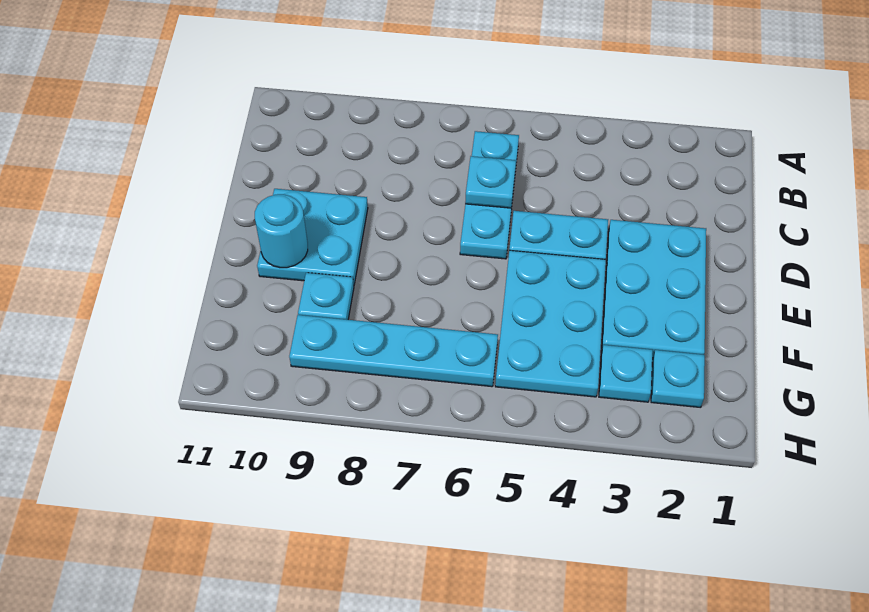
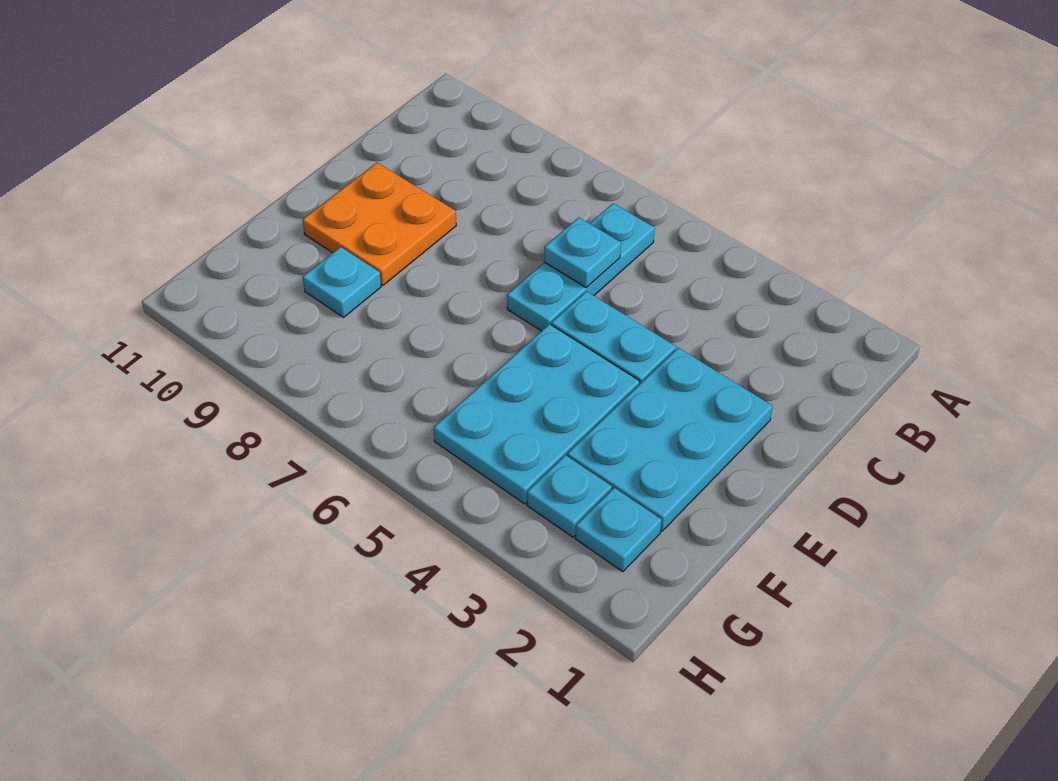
cyan plate D9:E10 level 1 -> orange plate D9:E10 level 1
cyan round brick E10 level 2 -> none
cyan plate G6:G9 level 1 -> none

